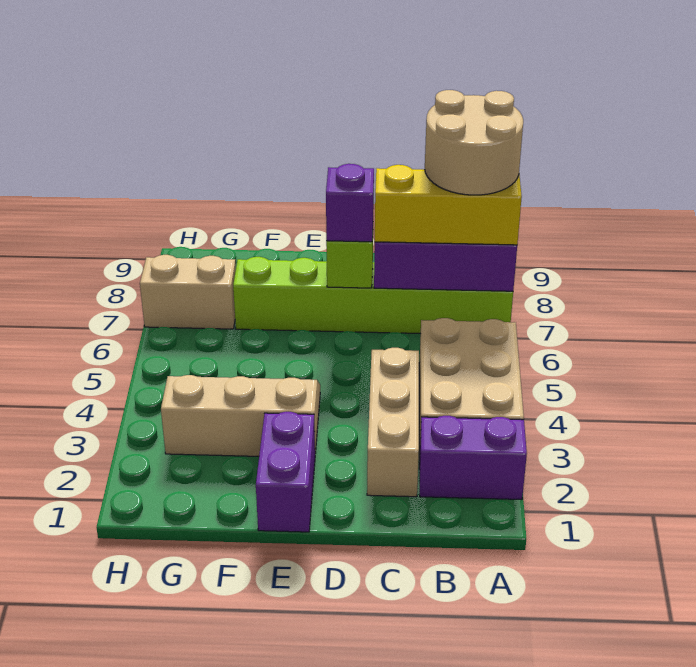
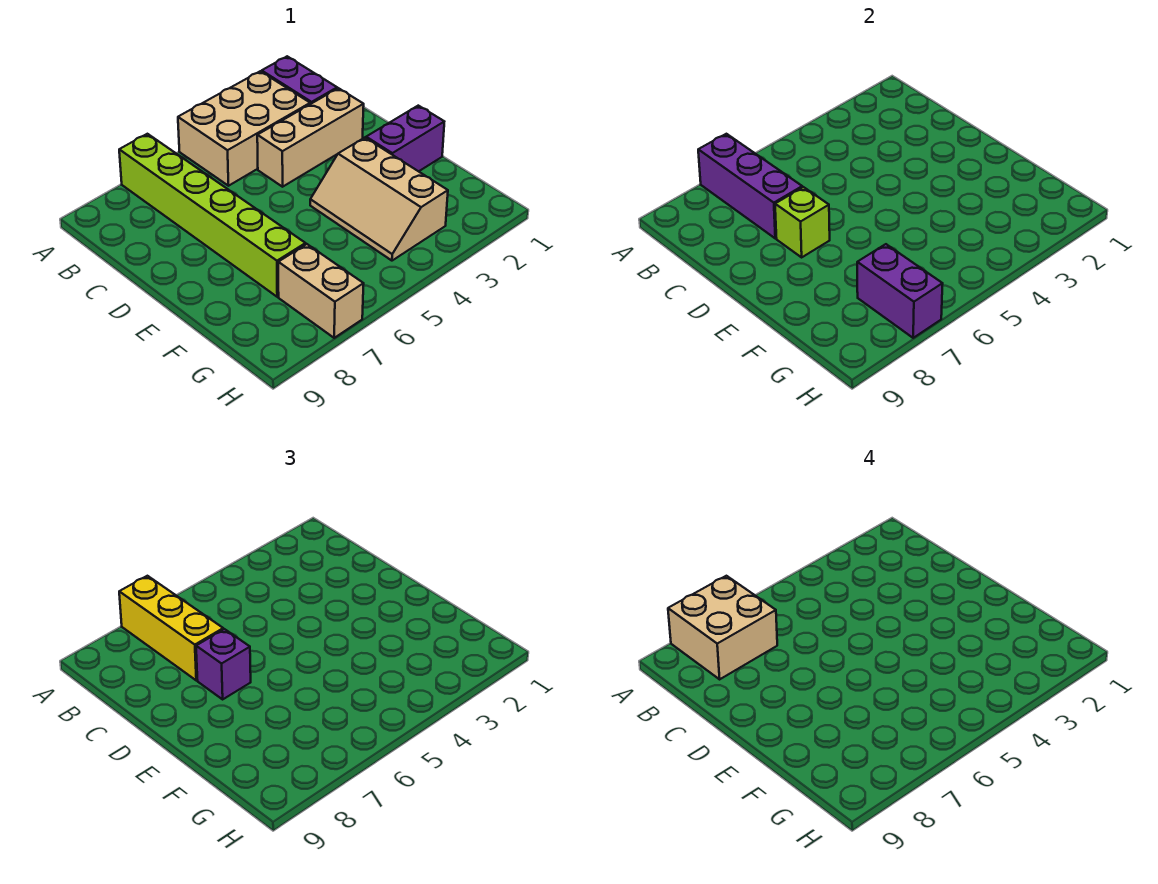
tan round brick A7:B8 level 4 -> tan brick A7:B8 level 4
none -> purple brick G7:H7 level 2

